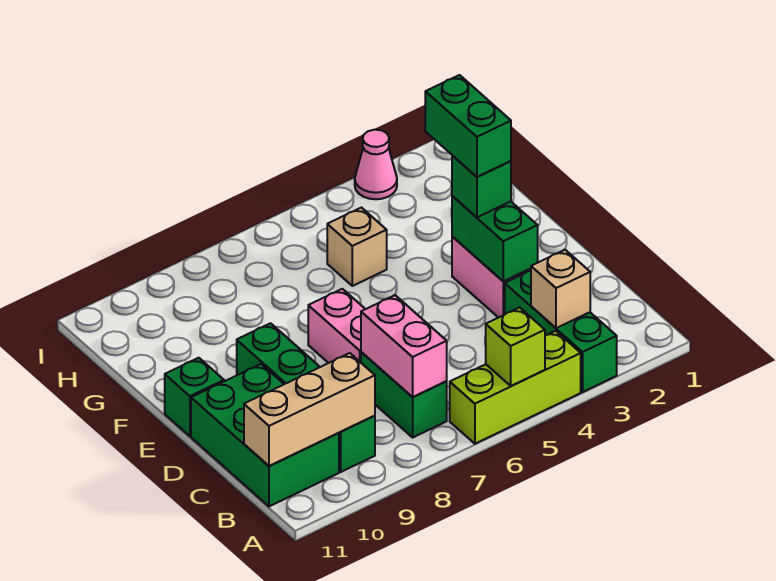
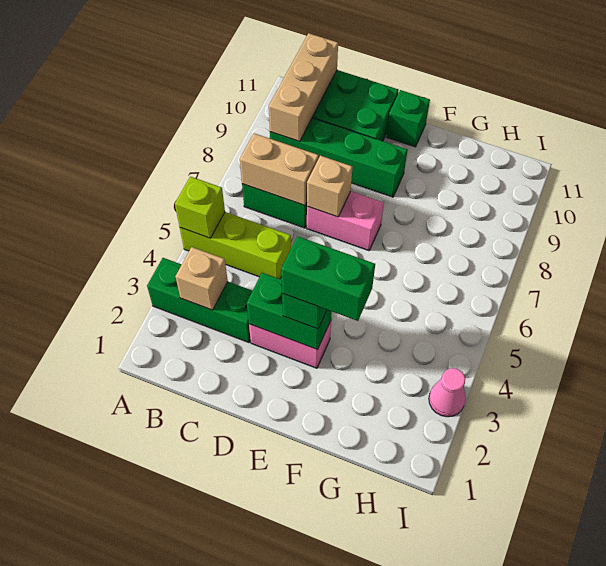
lime brick A4:A6 level 1 -> lime brick A5:C5 level 1
pink brick B7:C7 level 2 -> tan brick B7:C7 level 2
tan brick G5 level 1 -> tan brick D7 level 2

